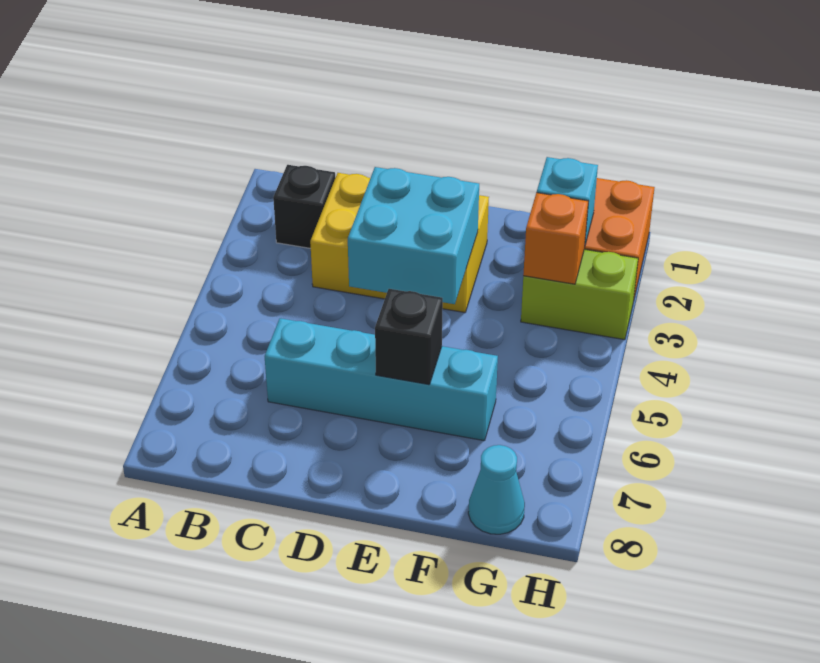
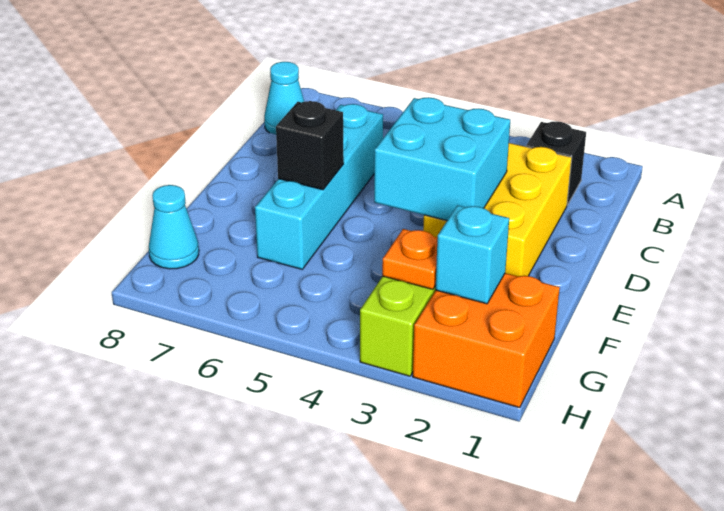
none -> cyan cone B8 level 1
orange brick G3 level 2 -> orange plate G3 level 2

